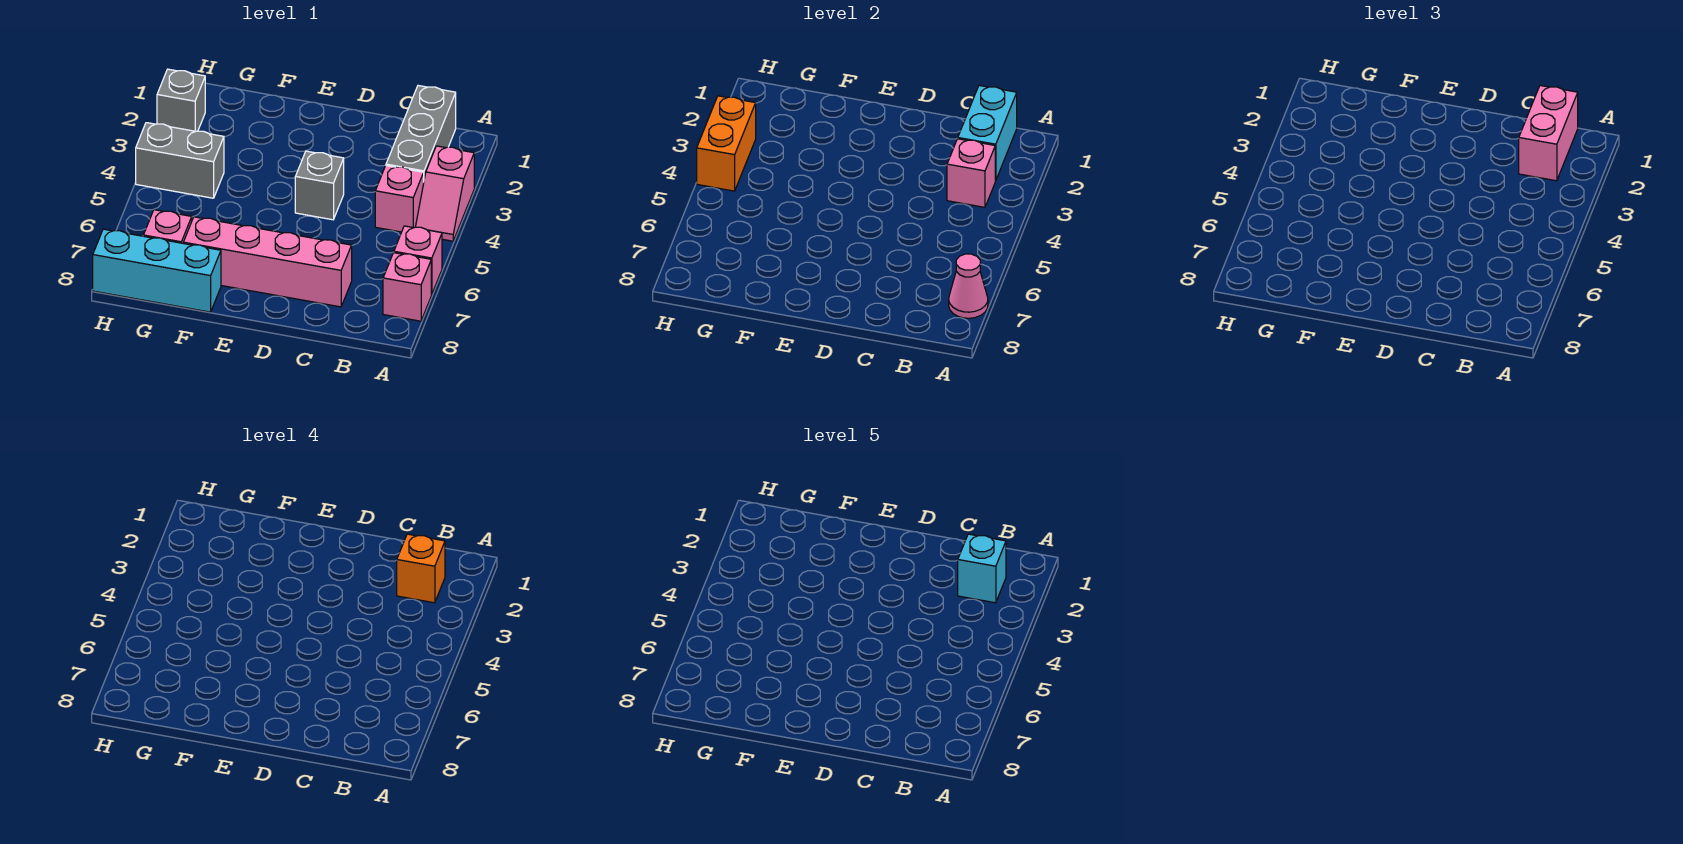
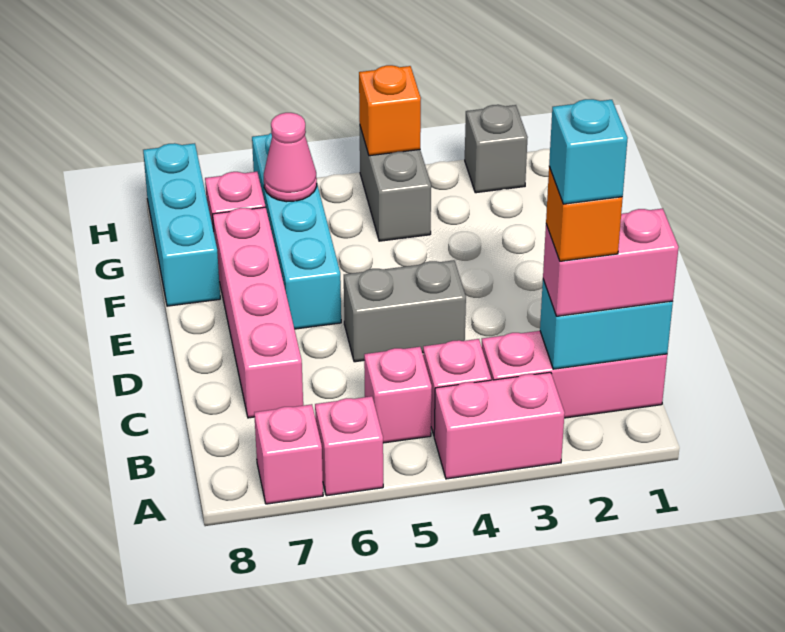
pink slope A3:A4 level 1 top 3 -> pink brick A3:A4 level 1
pink cone A7 level 2 -> pink cone G6 level 2
grey brick B1:B3 level 1 -> pink brick B1:B3 level 1
pink brick B3 level 2 -> pink brick B5 level 1
grey brick D4 level 1 -> grey brick D4:D5 level 1
none -> cyan brick E6:H6 level 1
orange brick H3:H4 level 2 -> orange brick H4 level 2

